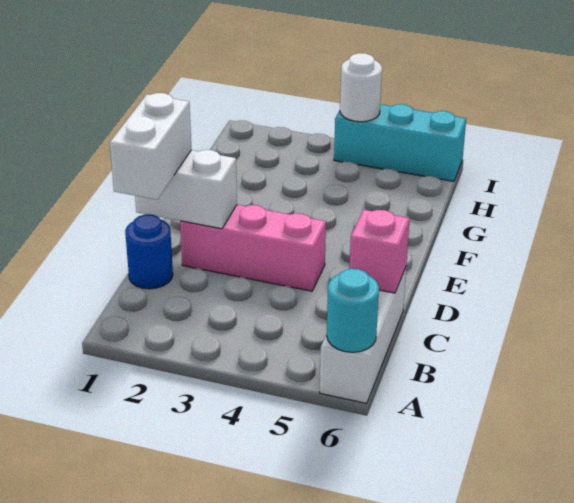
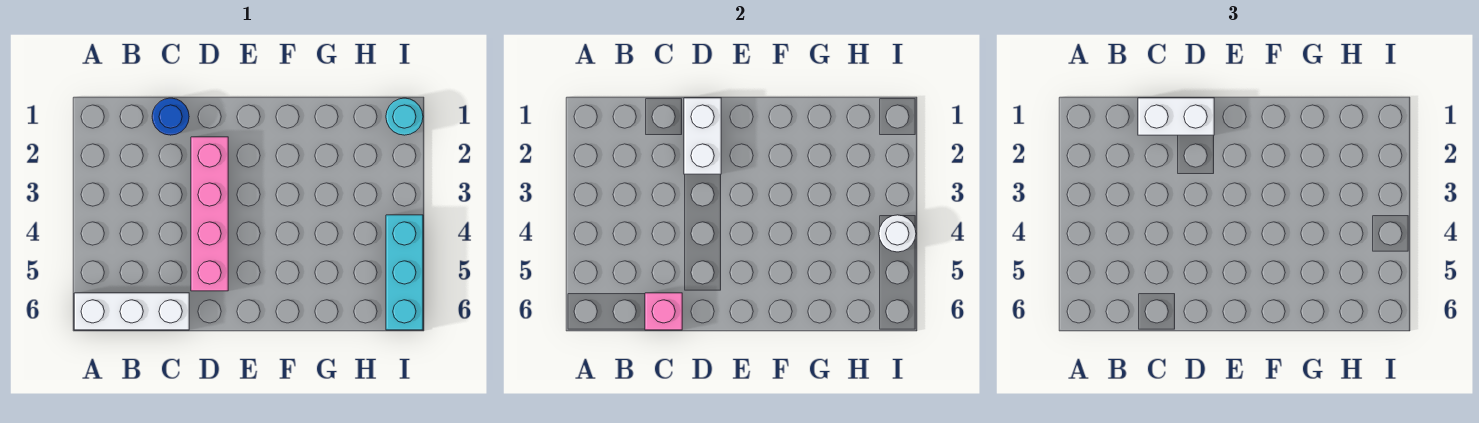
cyan round brick A6 level 2 -> cyan round brick I1 level 1
pink brick D2:D4 level 1 -> pink brick D2:D5 level 1

